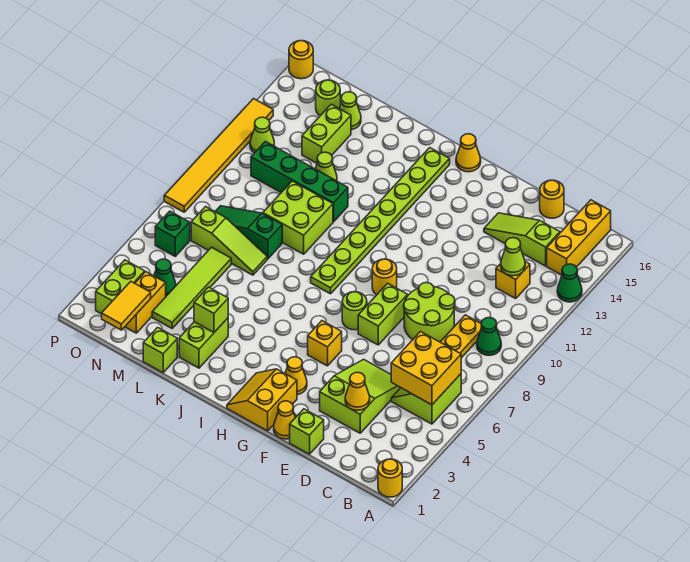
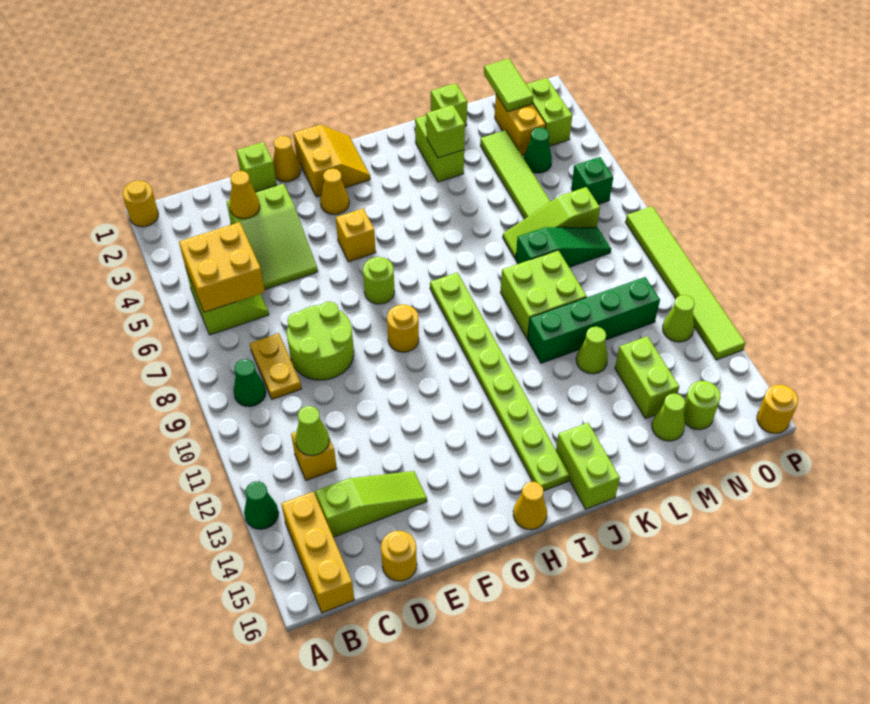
lime brick F7:F8 level 1 -> lime brick J15:J16 level 1
yellow tile N1:N2 level 2 -> lime tile N1:N2 level 2
yellow tile P8:P13 level 1 -> lime tile P8:P13 level 1

